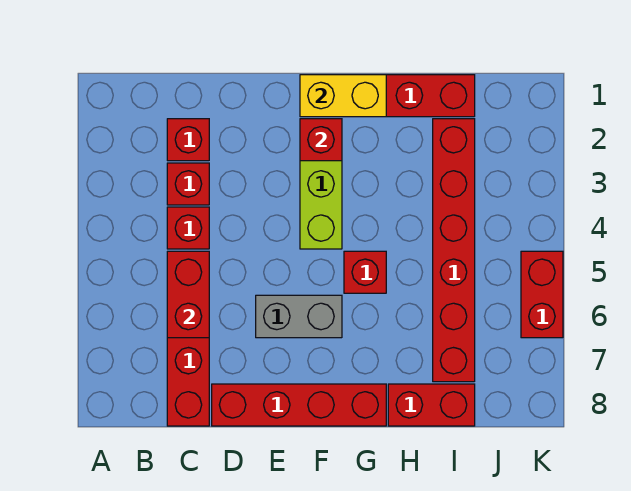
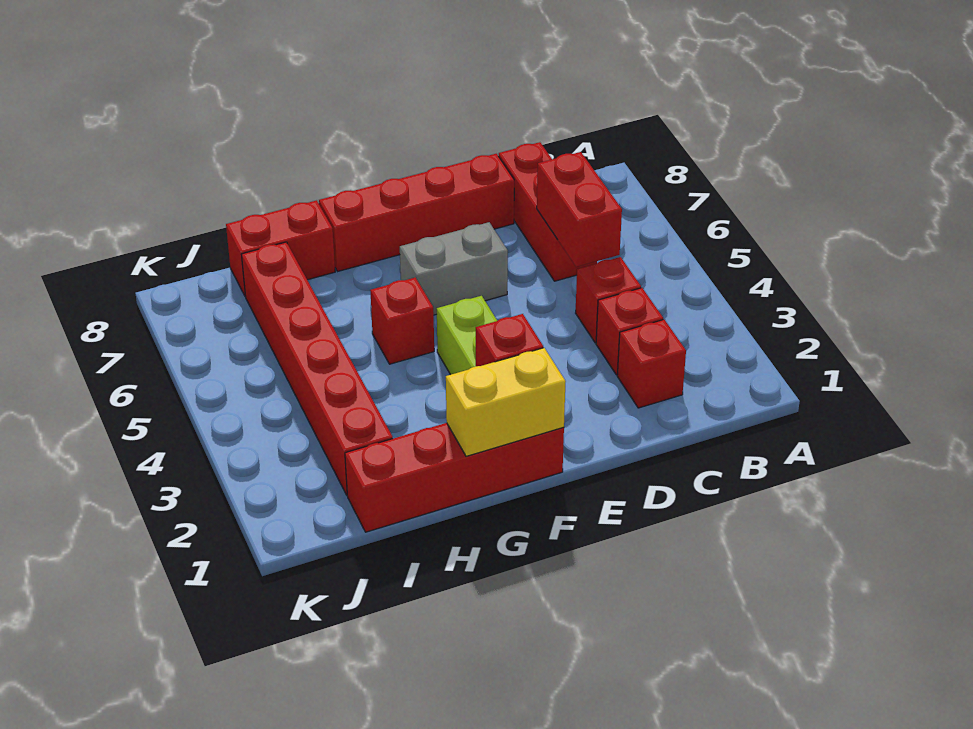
red brick K5:K6 level 1 -> none

